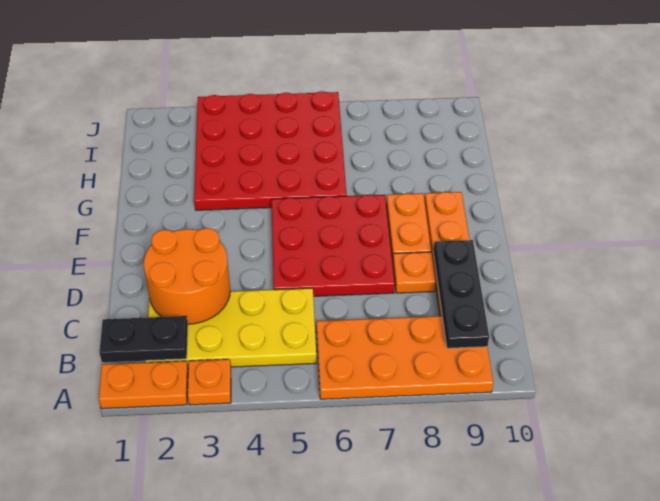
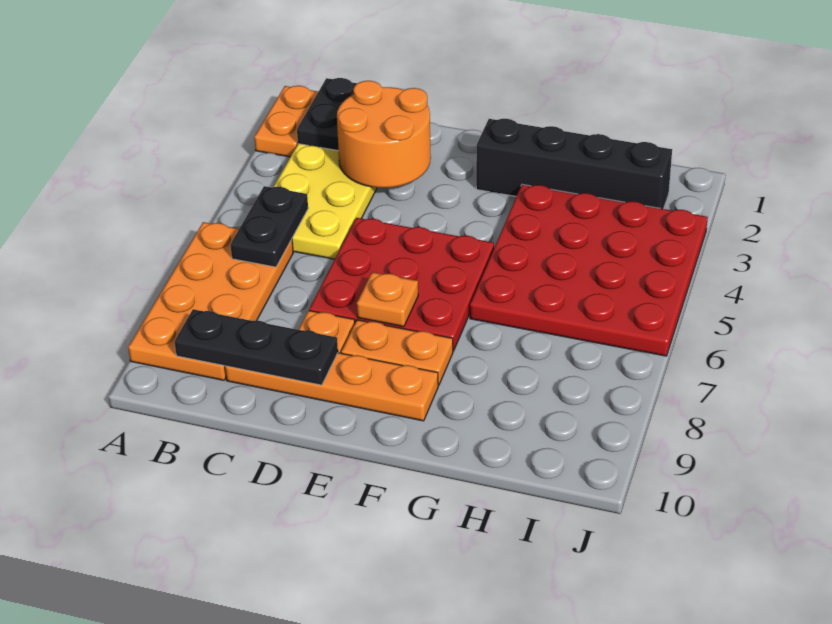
orange plate A3 level 1 -> orange plate E7 level 2
none -> black plate B5:B6 level 2
none -> black brick F2:I2 level 1

